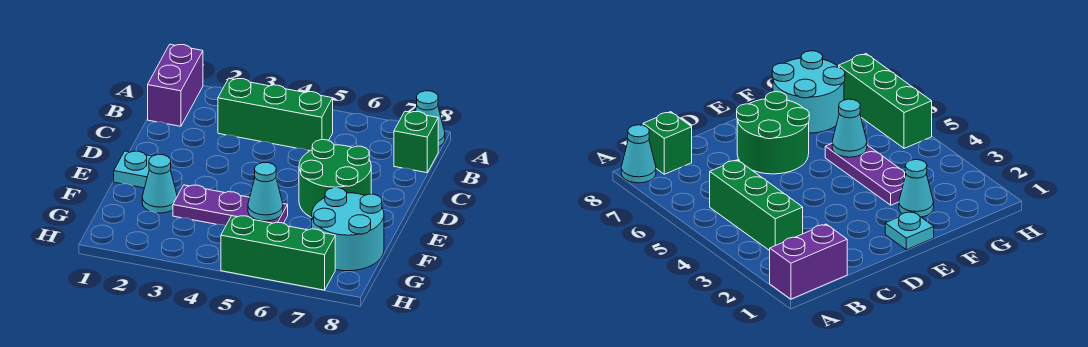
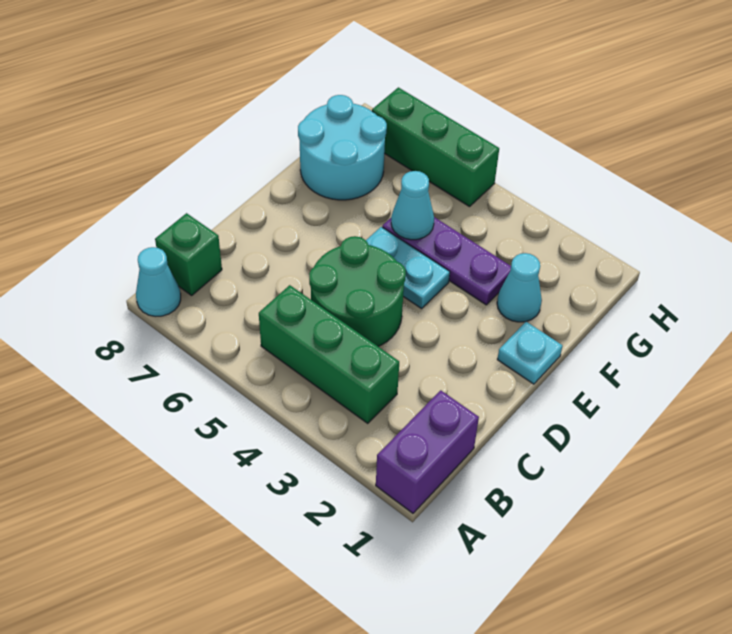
green round brick D6:E7 level 1 -> green round brick C4:D5 level 1
none -> cyan plate E4:E5 level 1

